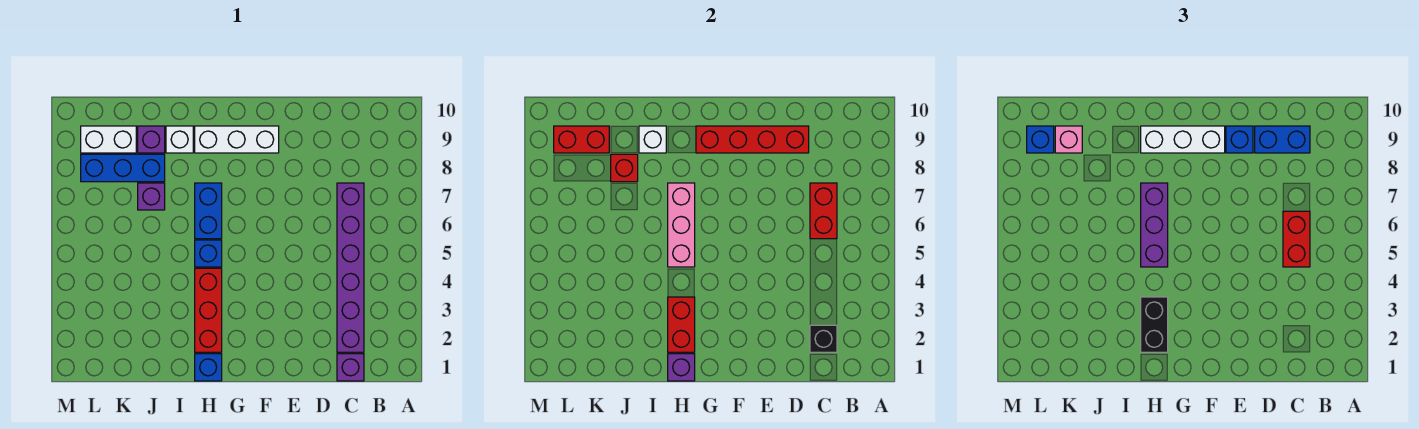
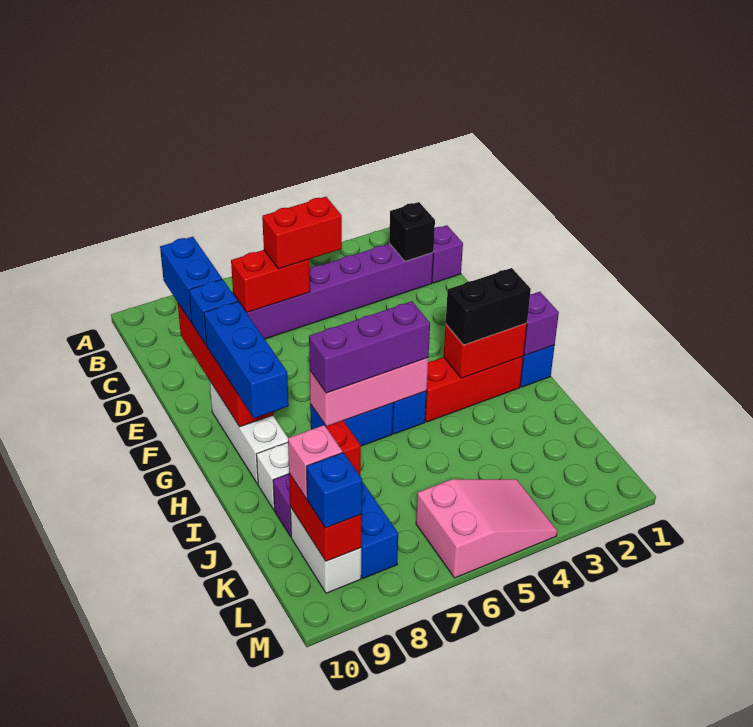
white brick F9:H9 level 3 -> blue brick F9:H9 level 3
white brick I9 level 2 -> none
purple brick J7 level 1 -> none
none -> pink slope L4:M6 level 1 top 6

